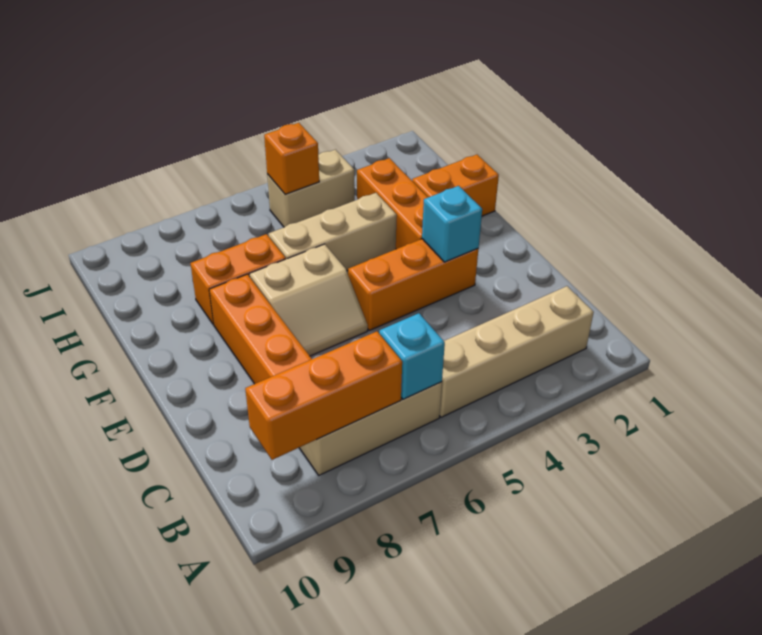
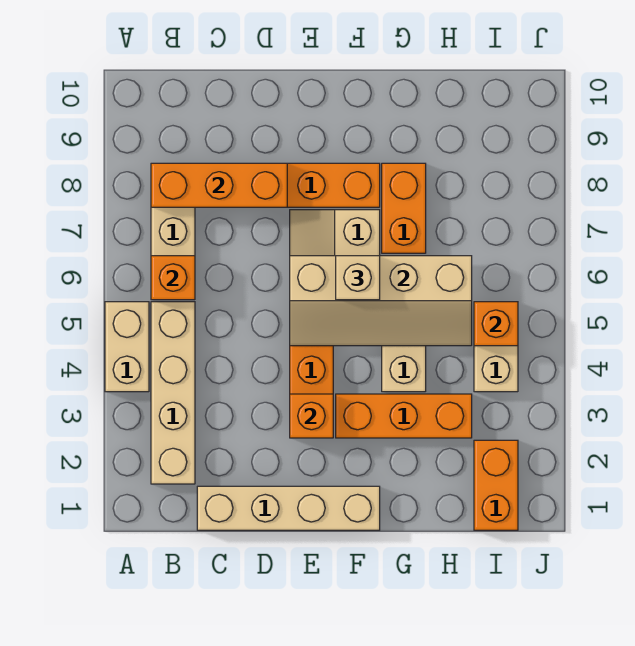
none -> tan brick A4:A5 level 1
cyan brick B6 level 2 -> orange brick B6 level 2
orange brick B7:B9 level 2 -> orange brick B8:D8 level 2
none -> tan brick C1:F1 level 1
cyan brick E3 level 2 -> orange brick E3 level 2
none -> tan slope E5:H6 level 2 top 6
none -> tan brick F6 level 3
orange brick G1:G2 level 1 -> orange brick I1:I2 level 1

